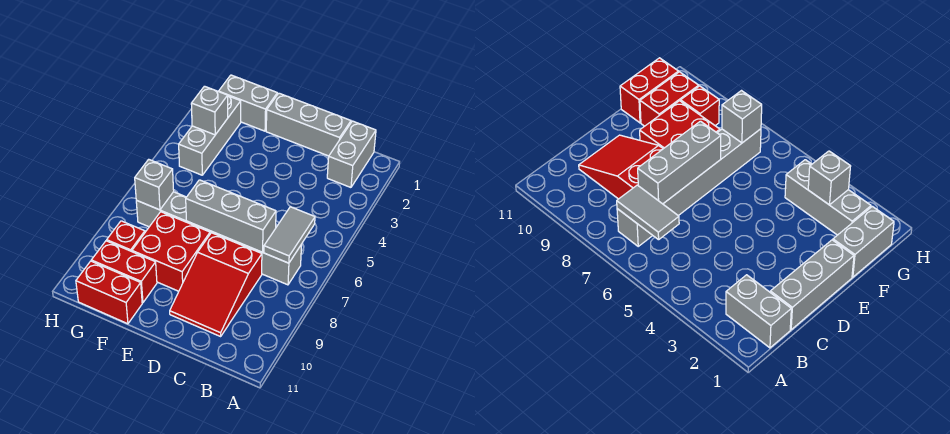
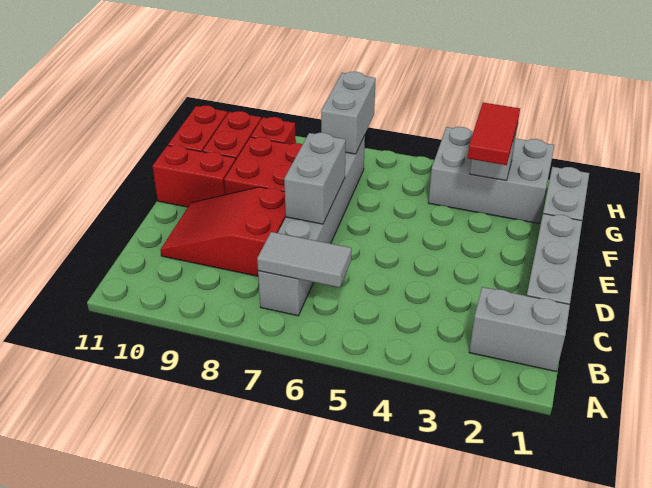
grey brick C7:E7 level 2 -> grey brick D7:E7 level 2
none -> red brick E10:E11 level 1
none -> red tile F3:G3 level 3
grey brick G2:G4 level 1 -> grey brick G2:H4 level 1
grey brick G7 level 2 -> grey brick G7:H7 level 2

